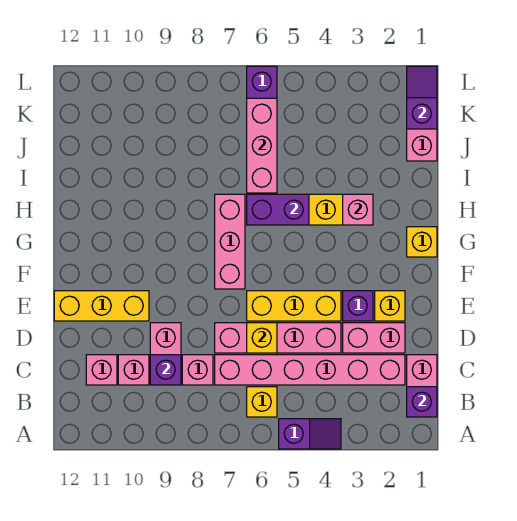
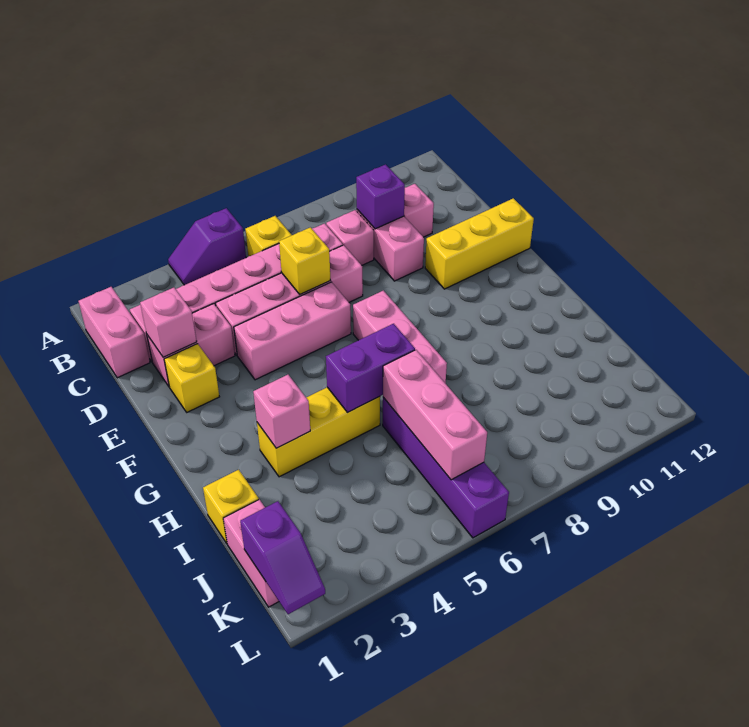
purple brick B1 level 2 -> none
pink brick C11 level 1 -> pink brick D2 level 2
purple brick E3 level 1 -> none
yellow brick E4:E6 level 1 -> pink brick E4:E6 level 1
yellow brick G1 level 1 -> yellow brick I1 level 1

